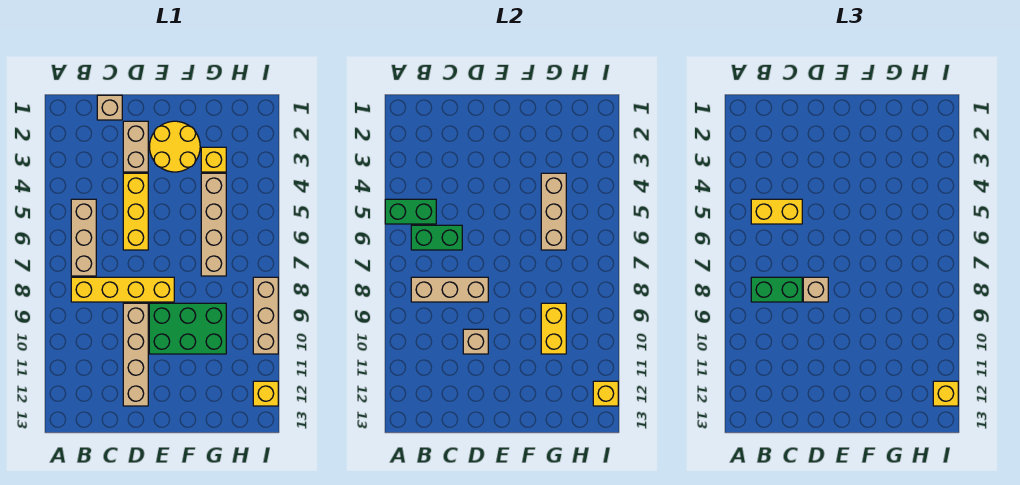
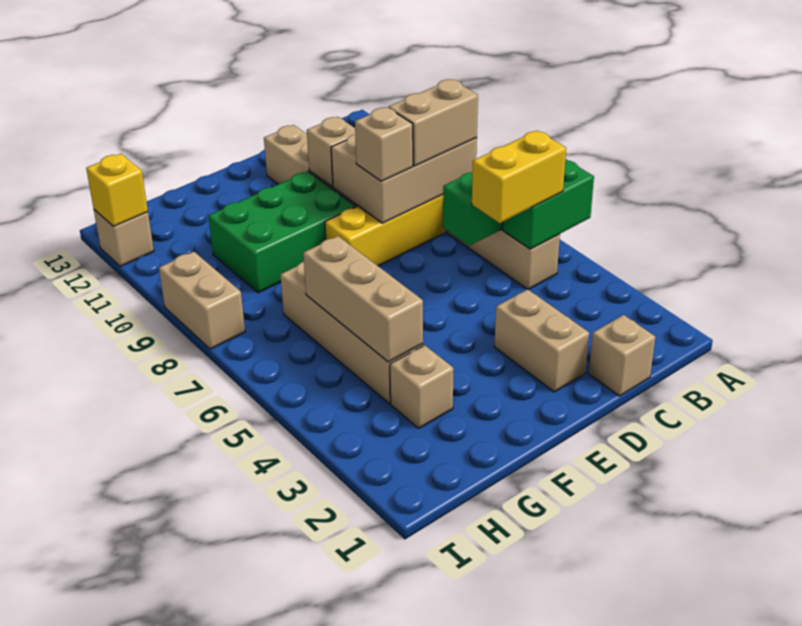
tan brick B8:D8 level 2 -> tan brick B8:D9 level 2
green brick B8:C8 level 3 -> tan brick B8:C8 level 3
yellow brick D4:D6 level 1 -> none
yellow round brick E2:F3 level 1 -> none
yellow brick G3 level 1 -> tan brick G3 level 1
yellow brick G9:G10 level 2 -> none
tan brick I8:I10 level 1 -> tan brick I8:I9 level 1
yellow brick I12 level 1 -> tan brick I12 level 1
yellow brick I12 level 3 -> none

